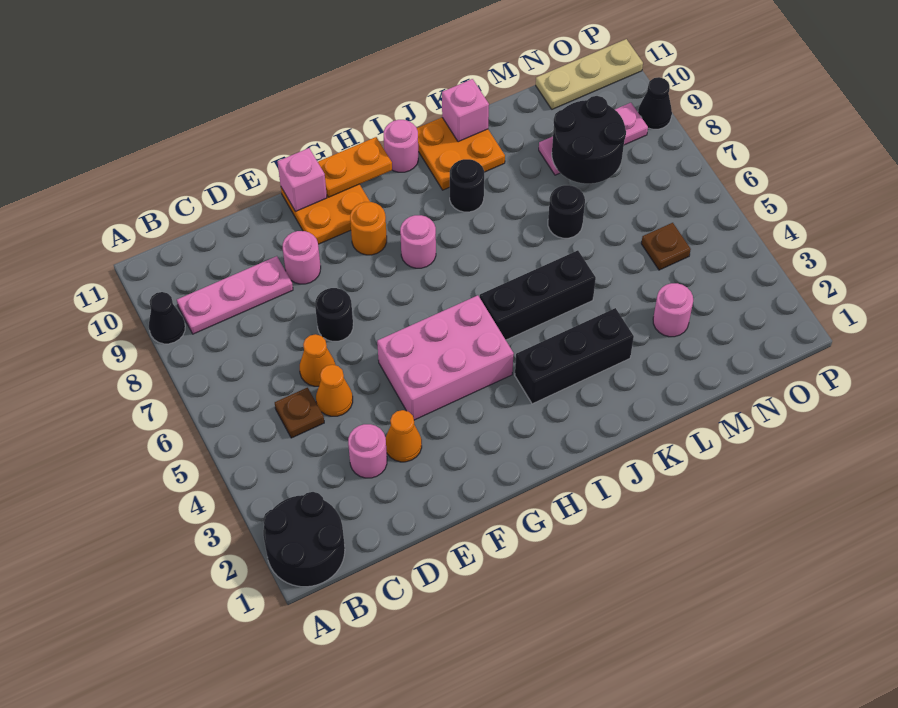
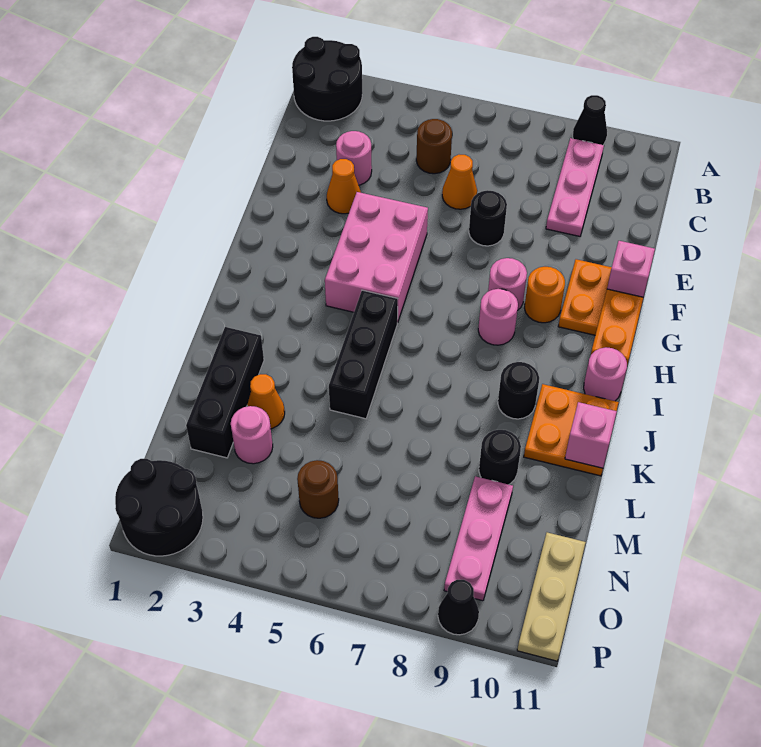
brown plate C5 level 1 -> brown round brick C5 level 1
orange cone D5 level 1 -> orange cone L3 level 1
pink round brick E9 level 1 -> pink round brick G8 level 1
black brick I3:K3 level 1 -> black brick K2:M2 level 1
black round brick L7 level 1 -> black round brick L9 level 1
black round brick M8:N9 level 2 -> black round brick O1:P2 level 1
brown plate N5 level 1 -> brown round brick N5 level 1

